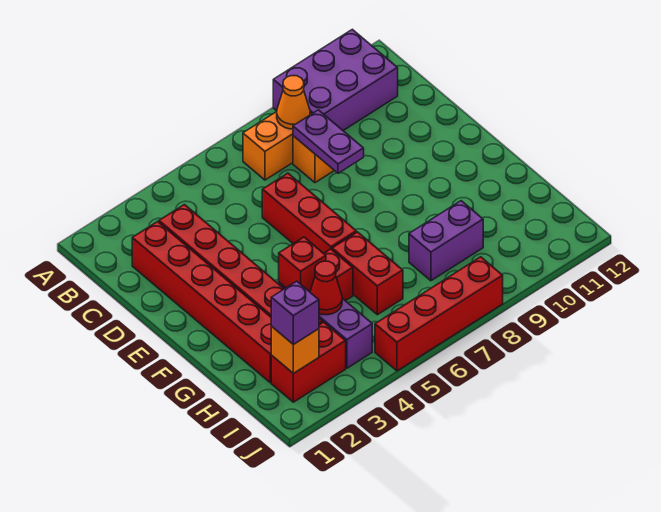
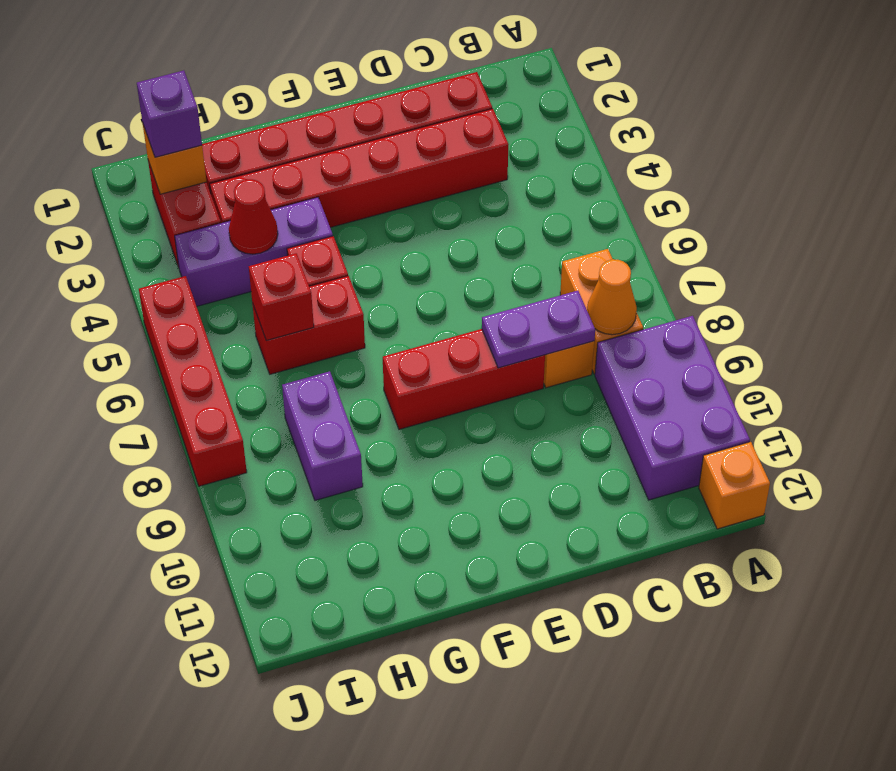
none -> orange brick A12 level 1
red brick D6:F6 level 1 -> red brick D8:F8 level 1
red brick G4 level 2 -> red brick H6 level 2

